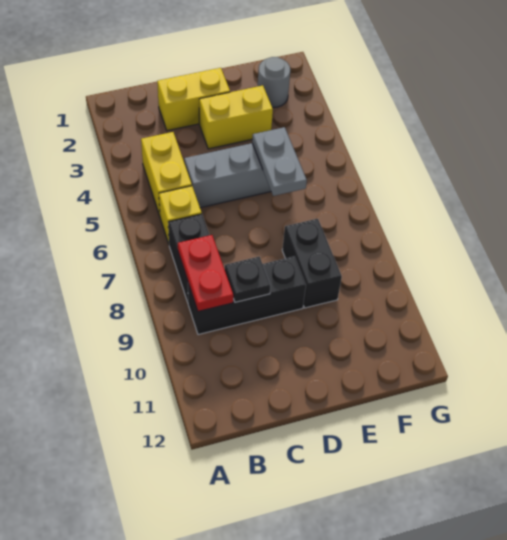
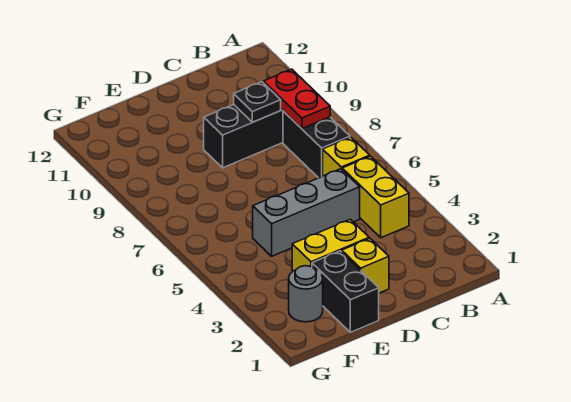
yellow brick C2:D2 level 1 -> yellow brick D2 level 1
grey plate E5:E6 level 2 -> none
black brick E8:E9 level 1 -> black brick E1:E2 level 1

